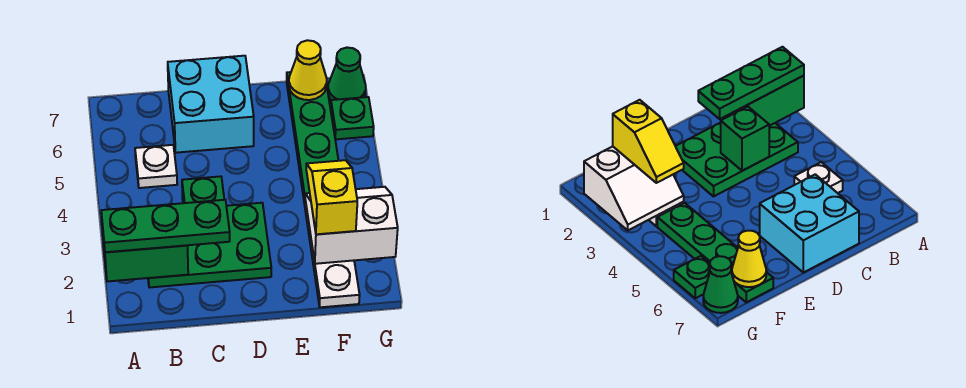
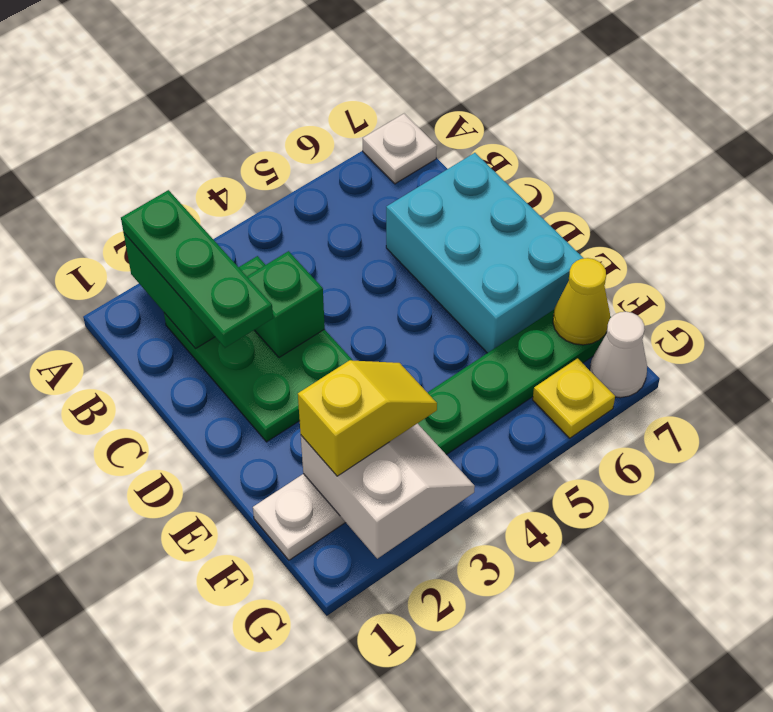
white plate B5 level 1 -> white plate A7 level 1
cyan brick C6:D7 level 1 -> cyan brick C6:E7 level 1
green plate G6 level 1 -> yellow plate G6 level 1
green cone G7 level 1 -> white cone G7 level 1

